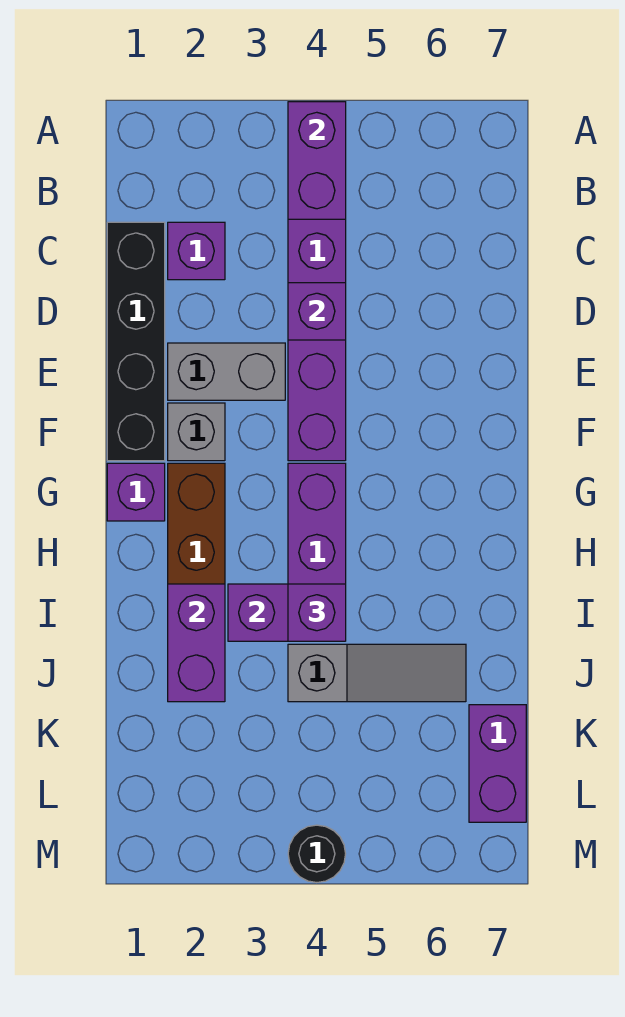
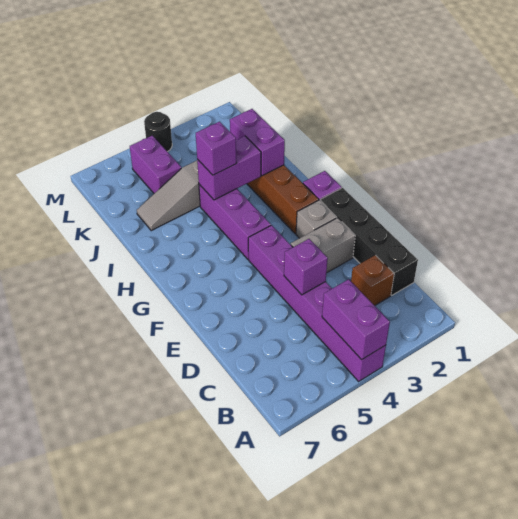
purple brick C2 level 1 -> brown brick C2 level 1
purple brick K7:L7 level 1 -> purple brick K5:L5 level 1

